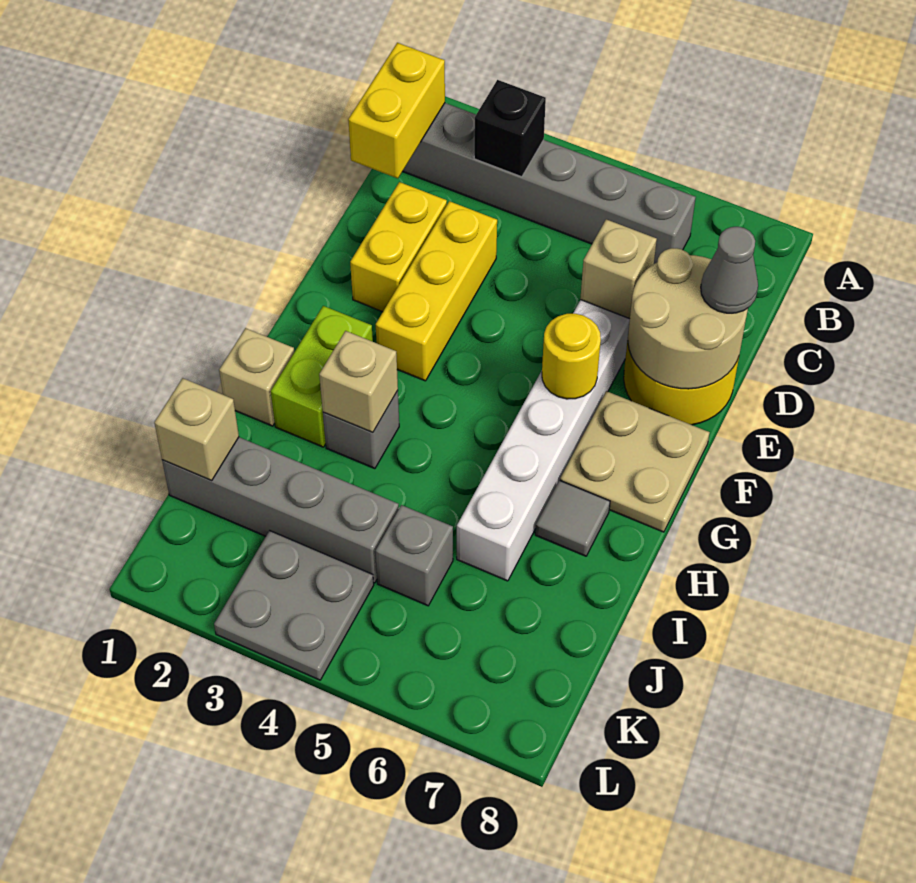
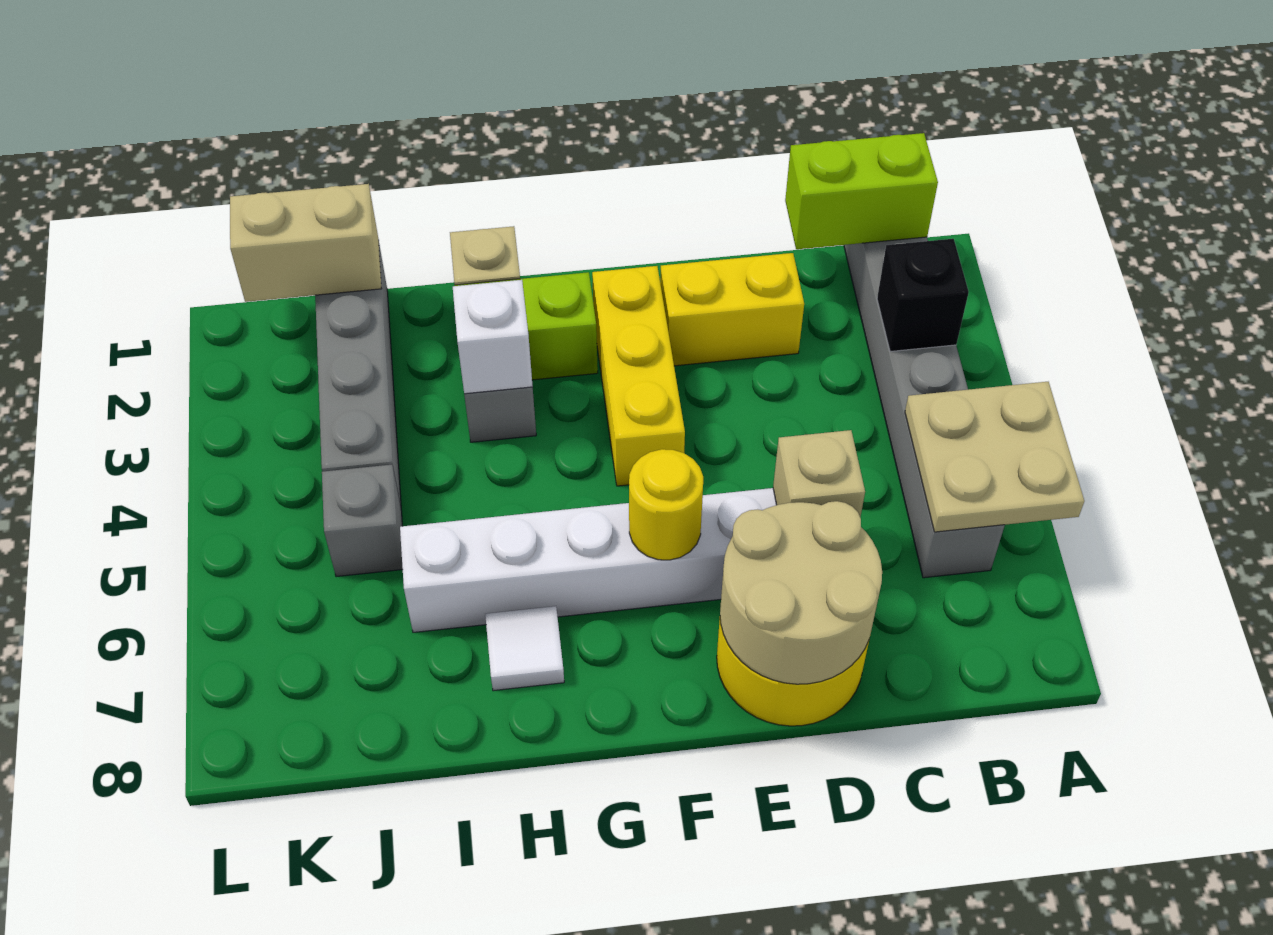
yellow brick B1:C1 level 2 -> lime brick B1:C1 level 2
yellow brick D3:F3 level 1 -> yellow brick F2:F4 level 1
grey cone D8 level 3 -> none
tan plate F7:G8 level 1 -> tan plate A5:B6 level 2
tan brick H3 level 2 -> white brick H3 level 2
grey tile H7 level 1 -> white tile H7 level 1
tan brick J1 level 2 -> tan brick J1:K1 level 2
grey plate K3:L4 level 1 -> none

